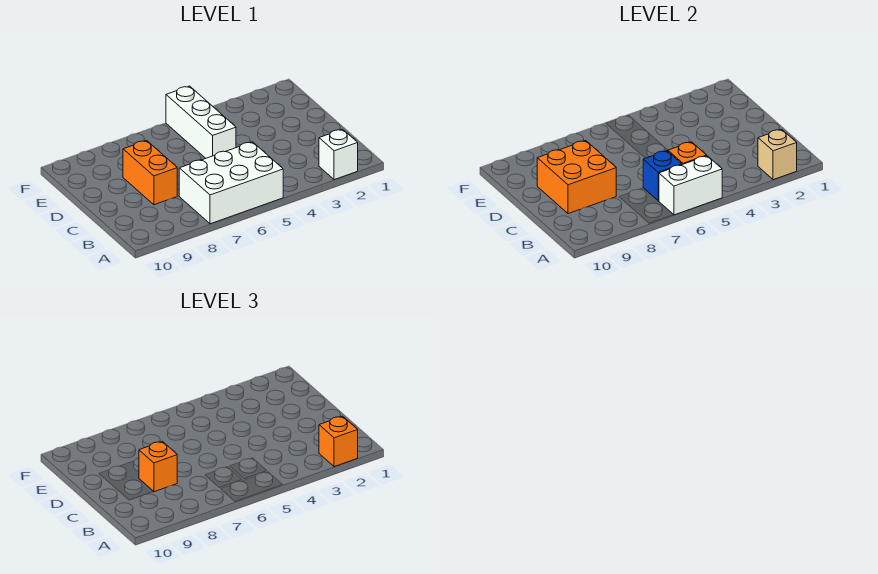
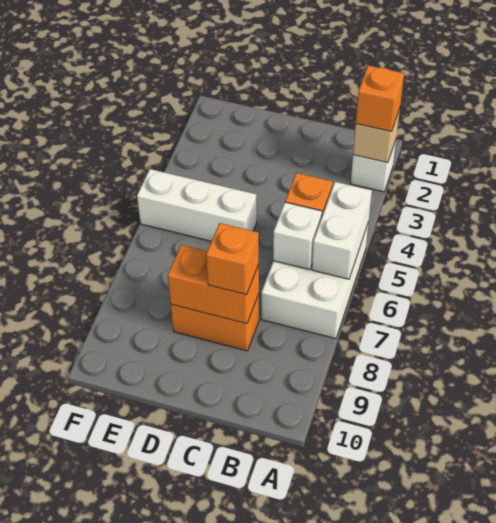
blue brick B6 level 2 -> white brick B6 level 2
orange brick C8:D9 level 2 -> orange brick C8:D8 level 2

